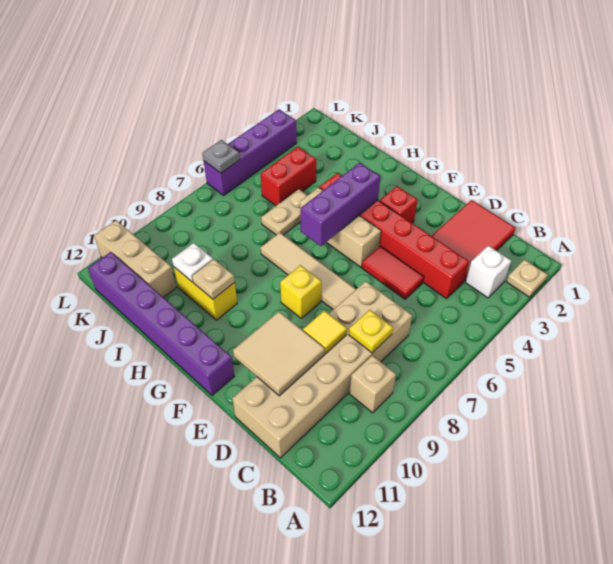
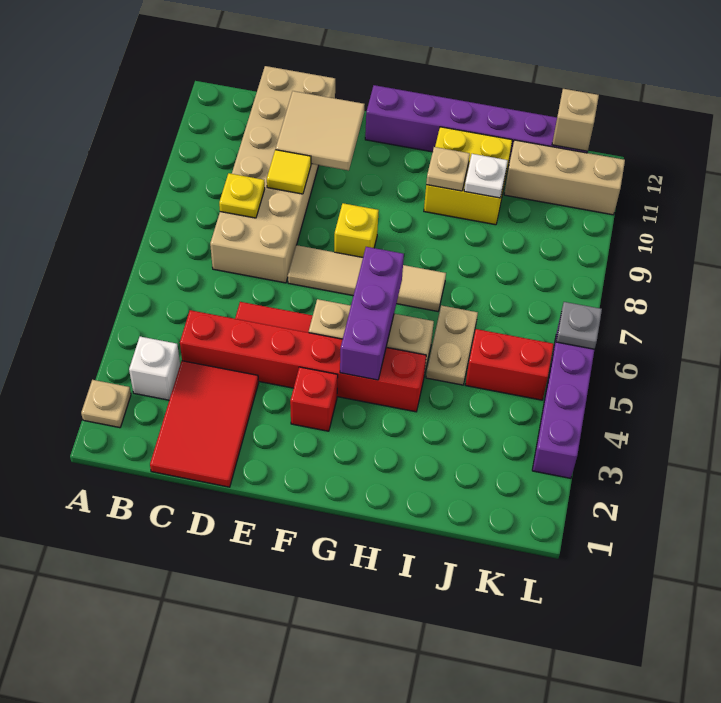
tan brick B9 level 1 -> tan brick K12 level 2
yellow brick H10:I10 level 1 -> yellow brick H10:I11 level 1
red brick J4:J5 level 1 -> red brick J5:K5 level 1

